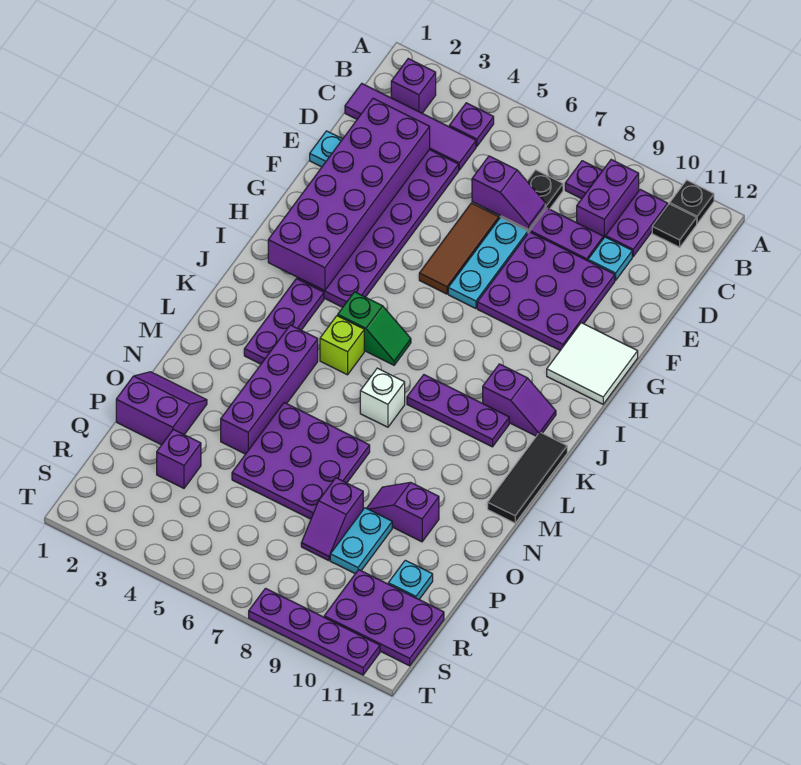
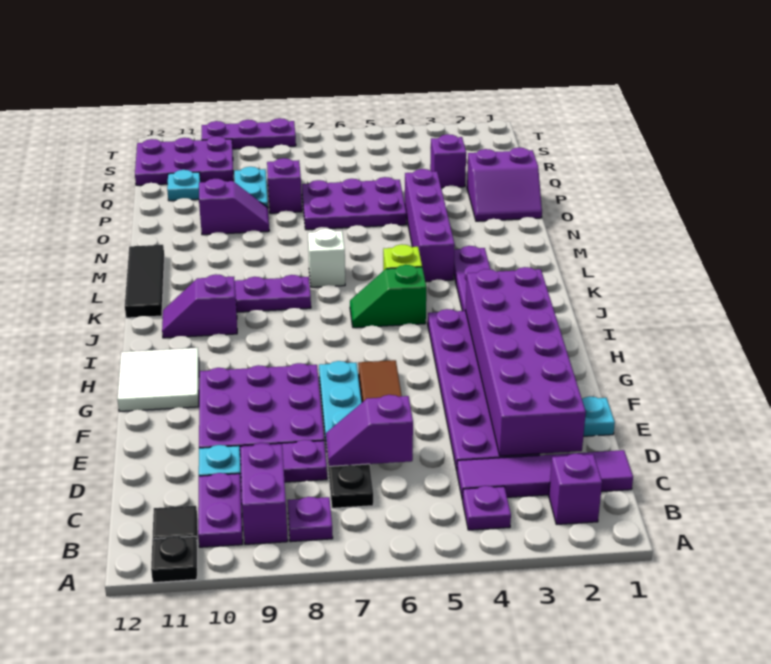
purple plate N5:P7 level 1 -> purple plate O5:P7 level 1
purple plate T8:T11 level 1 -> purple plate T8:T10 level 1

